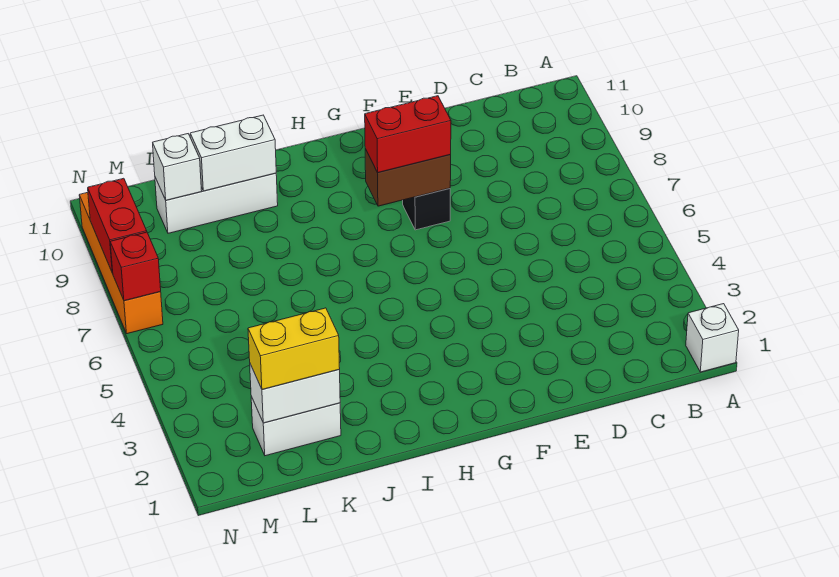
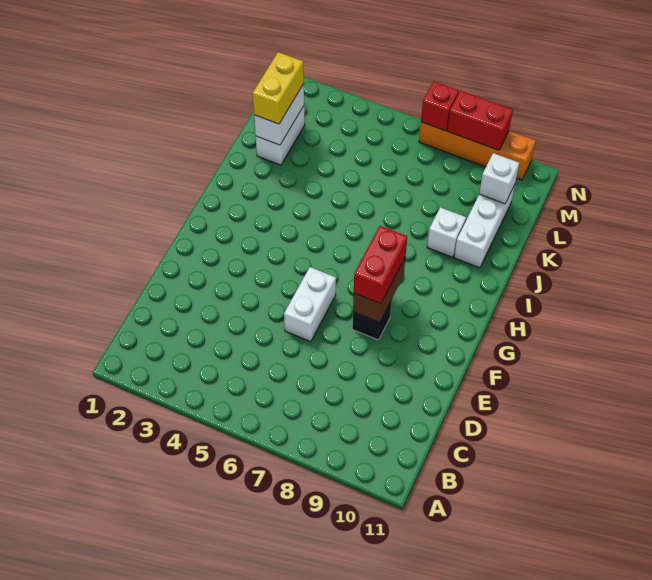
white brick A1 level 1 -> white brick J9 level 1
white brick J10:K10 level 2 -> white brick E6:F6 level 1

